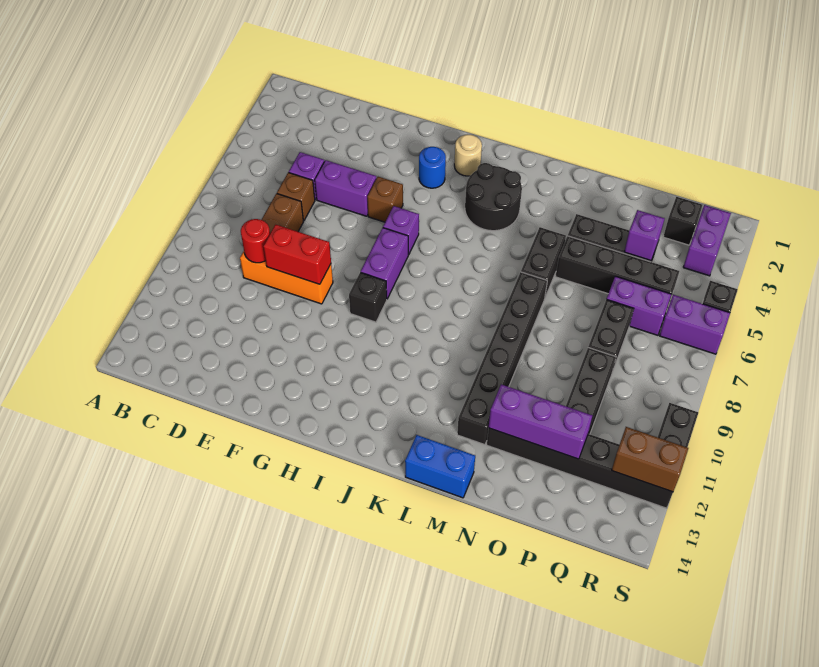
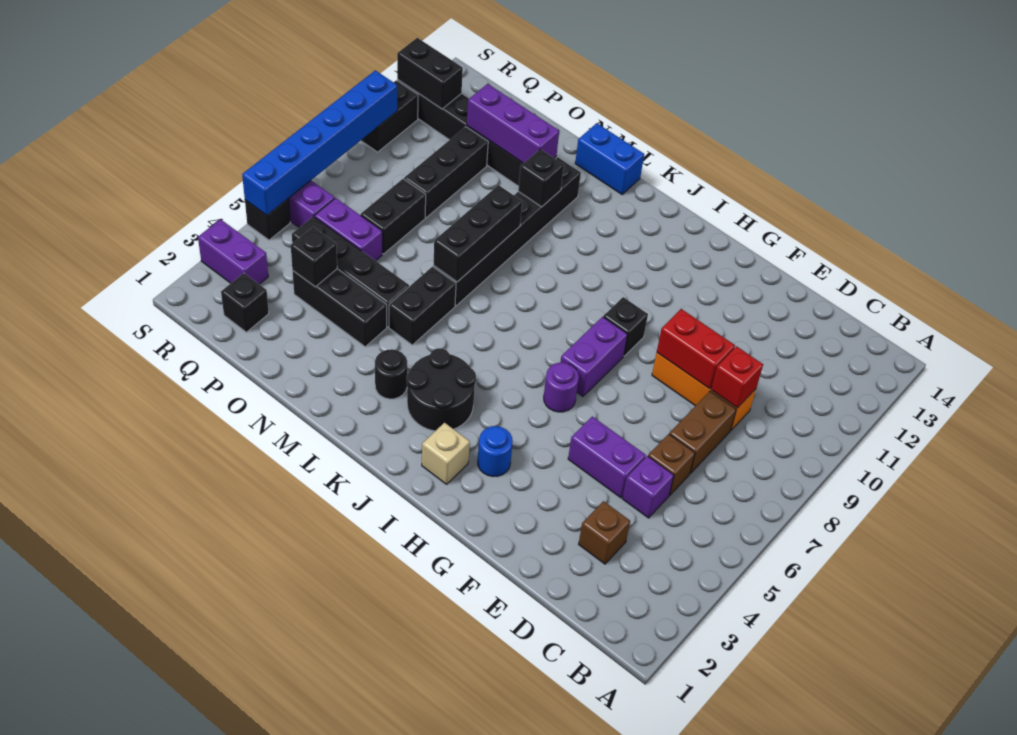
red round brick D9 level 2 -> red brick D9 level 2
brown brick G5 level 1 -> brown brick D3 level 1
purple brick H6 level 1 -> purple round brick H6 level 1
tan round brick I2 level 1 -> tan brick I2 level 1
none -> black round brick L3 level 1
none -> black brick M7:M9 level 2
none -> black brick M11 level 2
purple brick P4 level 2 -> black brick P4 level 2
purple brick R2:R3 level 1 -> purple brick R3:S3 level 1
brown brick R12:S12 level 2 -> black brick R12:S12 level 2
none -> blue brick S5:S10 level 2

